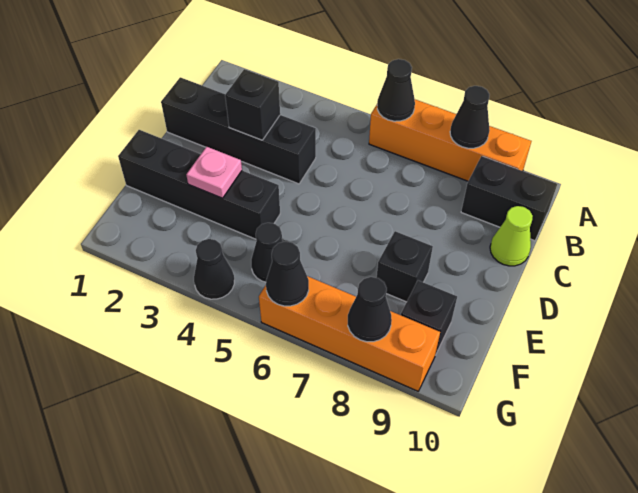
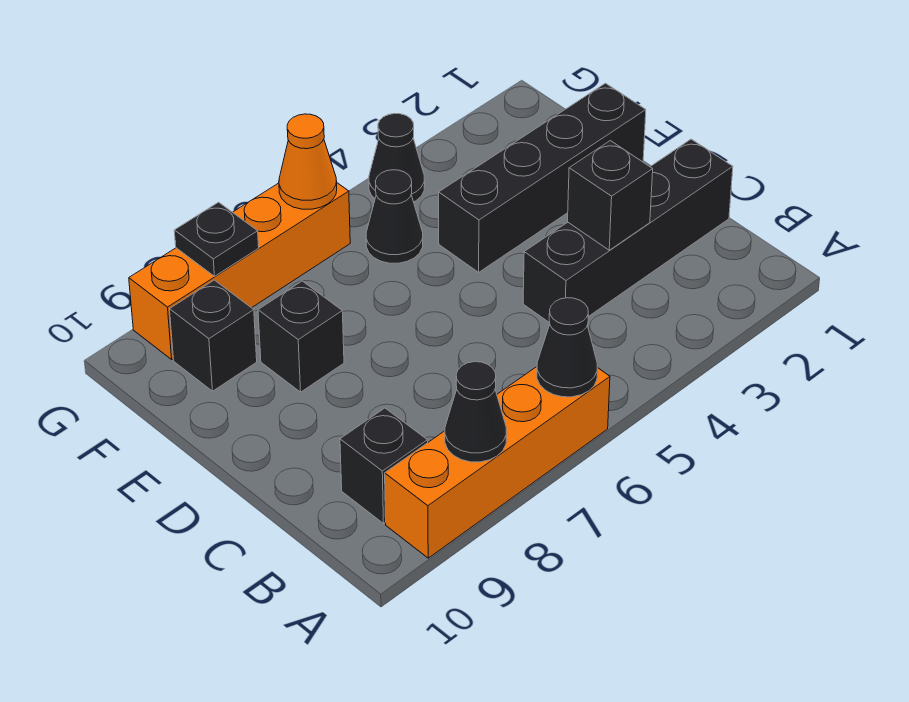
black brick B9:B10 level 1 -> black brick B9 level 1
lime cone C10 level 1 -> none
pink plate E3 level 2 -> none
black cone G6 level 2 -> orange cone G6 level 2
black cone G8 level 2 -> black plate G8 level 2

